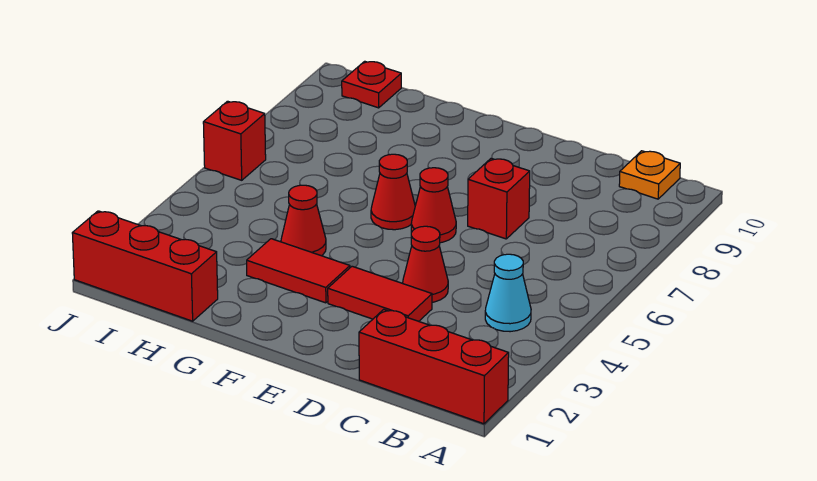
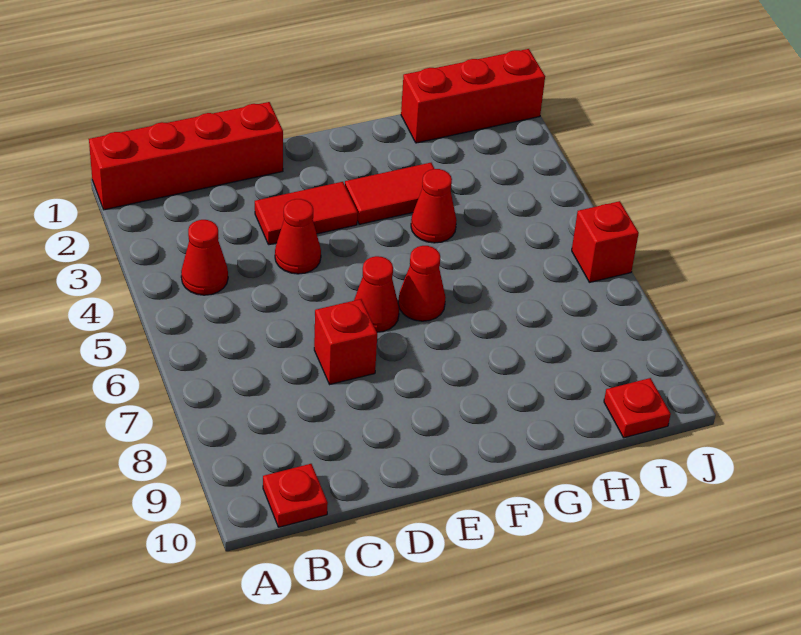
red brick A1:C1 level 1 -> red brick A1:D1 level 1
cyan cone B4 level 1 -> red cone B4 level 1
orange plate B10 level 1 -> red plate B10 level 1

